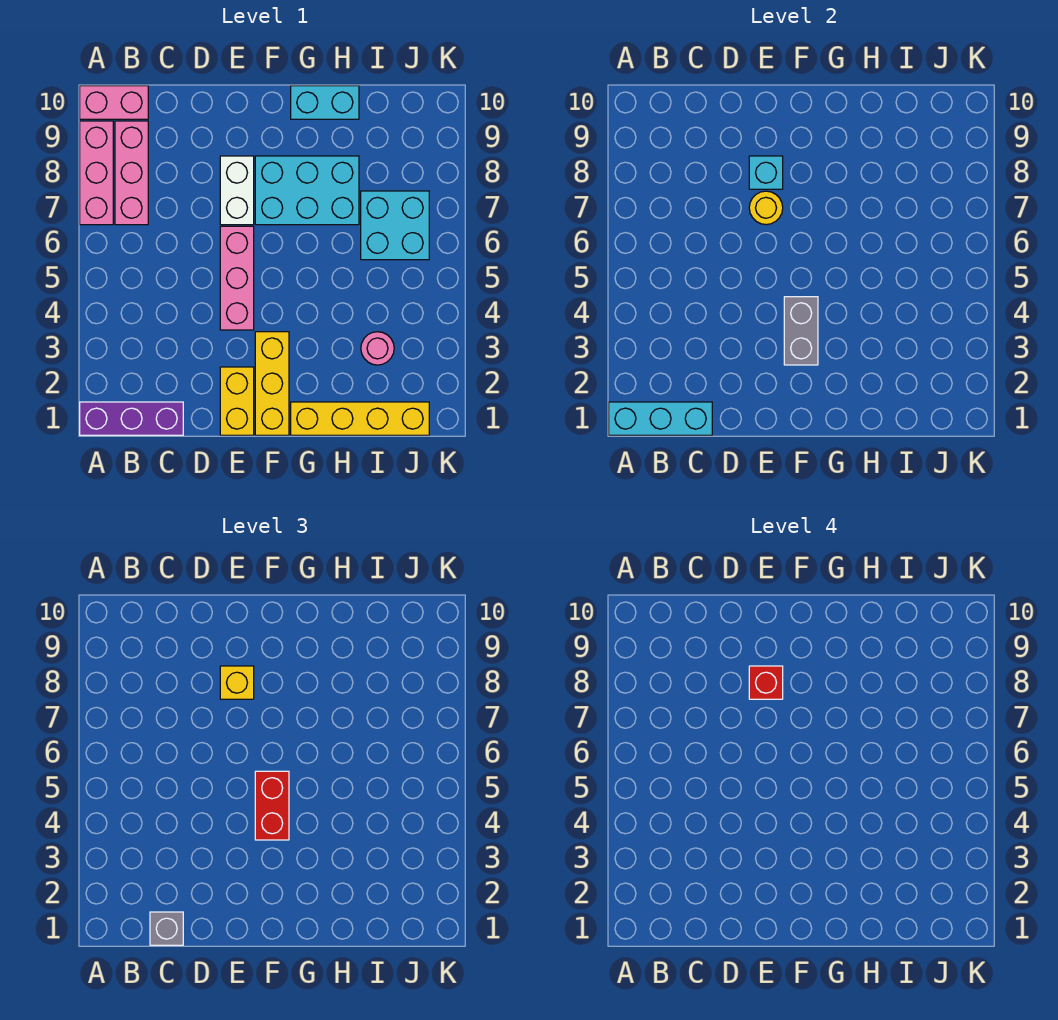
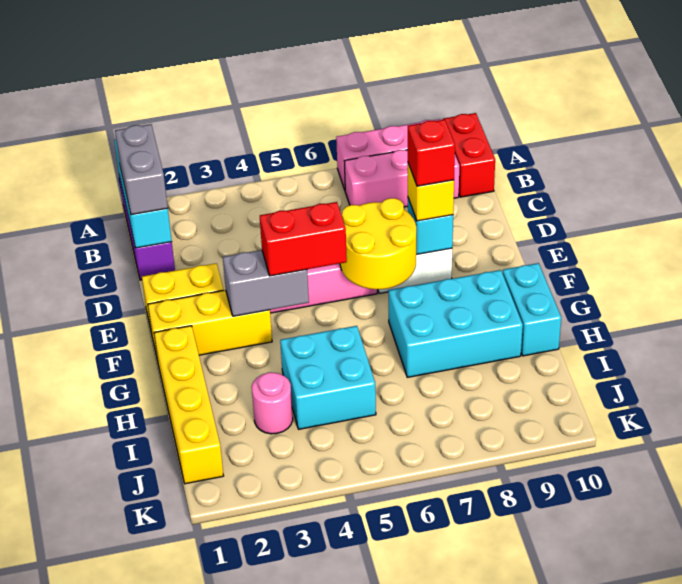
pink brick A10:B10 level 1 -> red brick A10:B10 level 1
grey brick C1 level 3 -> grey brick B1:C1 level 3
yellow round brick E7 level 2 -> yellow round brick E6:F7 level 2
cyan brick F7:H8 level 1 -> cyan brick G7:H9 level 1
cyan brick I6:J7 level 1 -> cyan brick H4:I5 level 1

